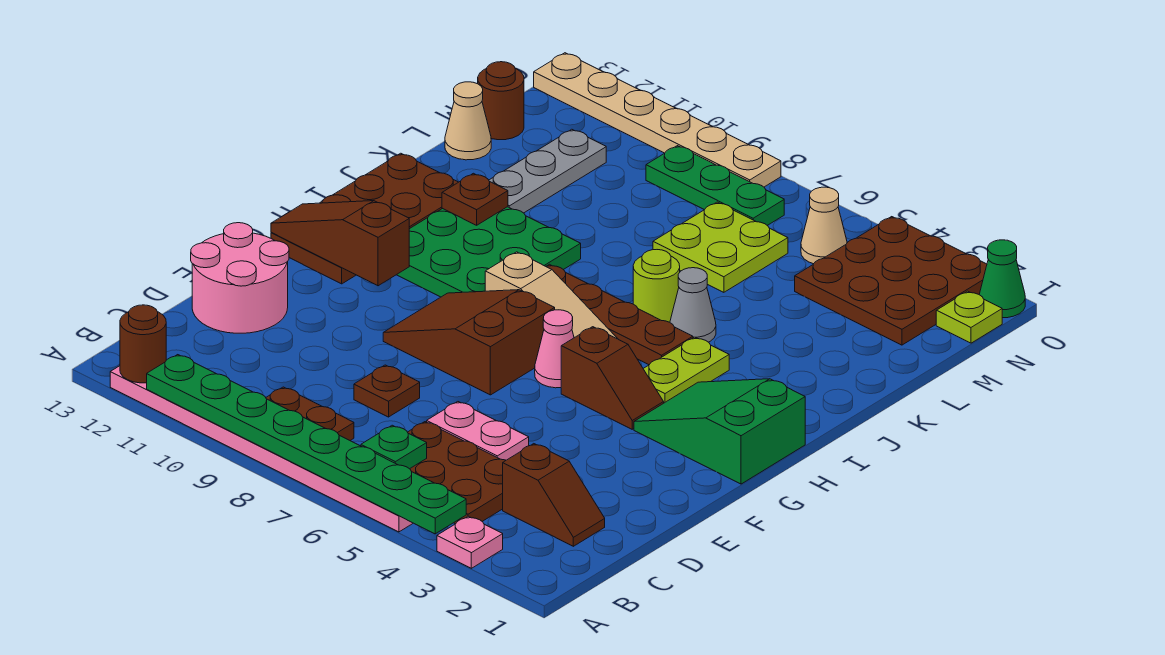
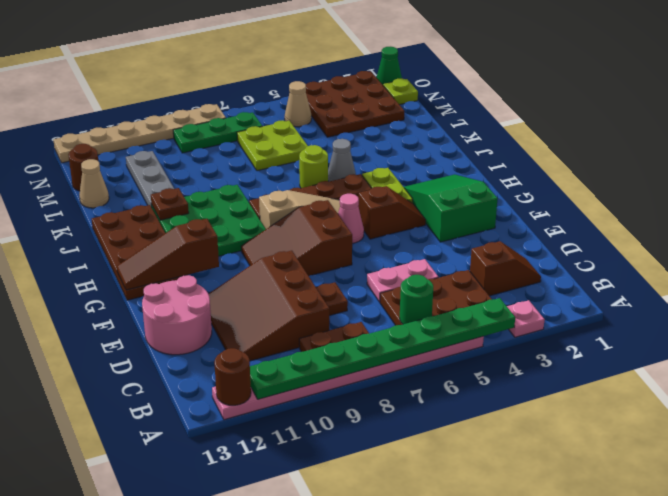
green plate B6 level 2 -> green round brick B6 level 2
none -> brown slope C9:E11 level 1 top 9
green slope G1:H3 level 1 top 1 -> green slope F2:H3 level 1 top F

